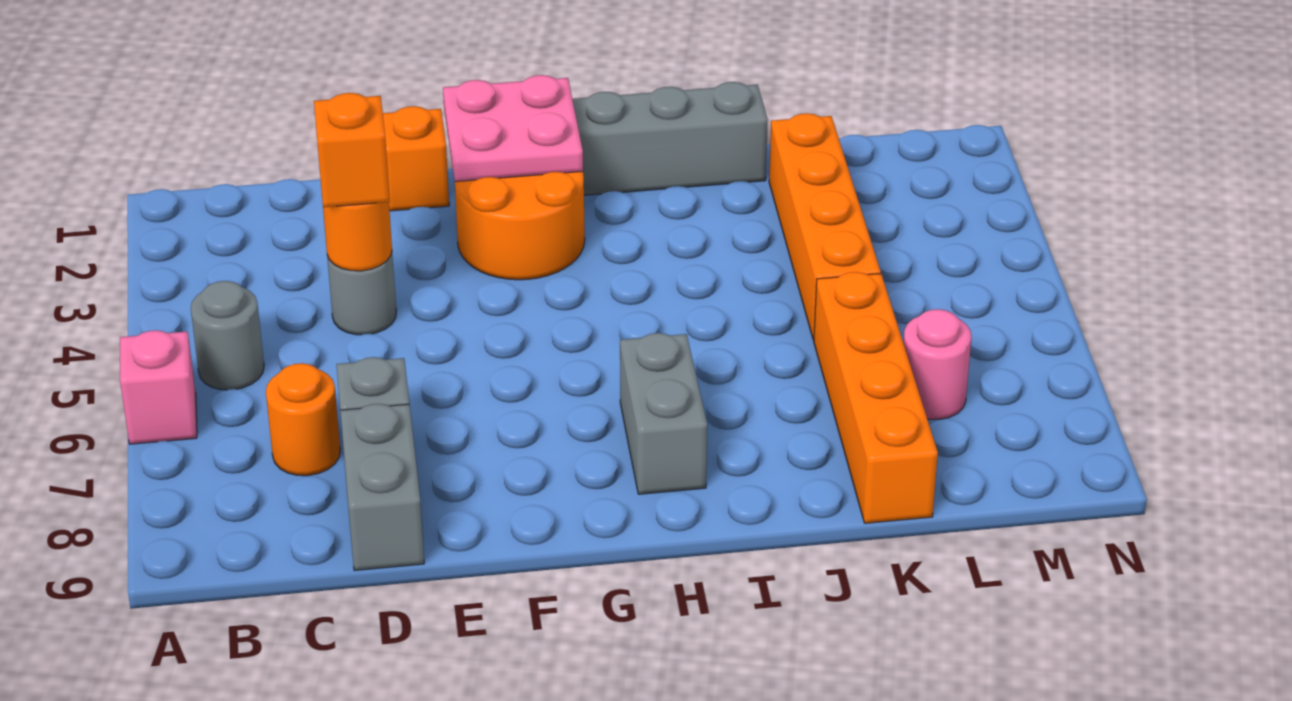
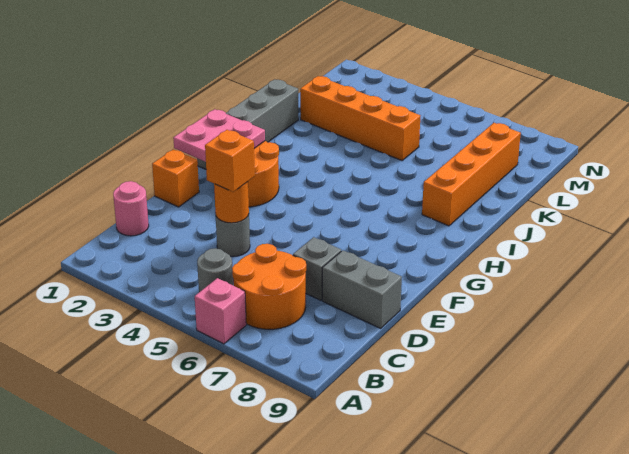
orange round brick C7 level 1 -> orange round brick B6:C7 level 1
grey brick H7:H8 level 1 -> none
orange brick K6:K9 level 1 -> orange brick I8:L8 level 1
pink round brick L7 level 1 -> pink round brick C1 level 1

